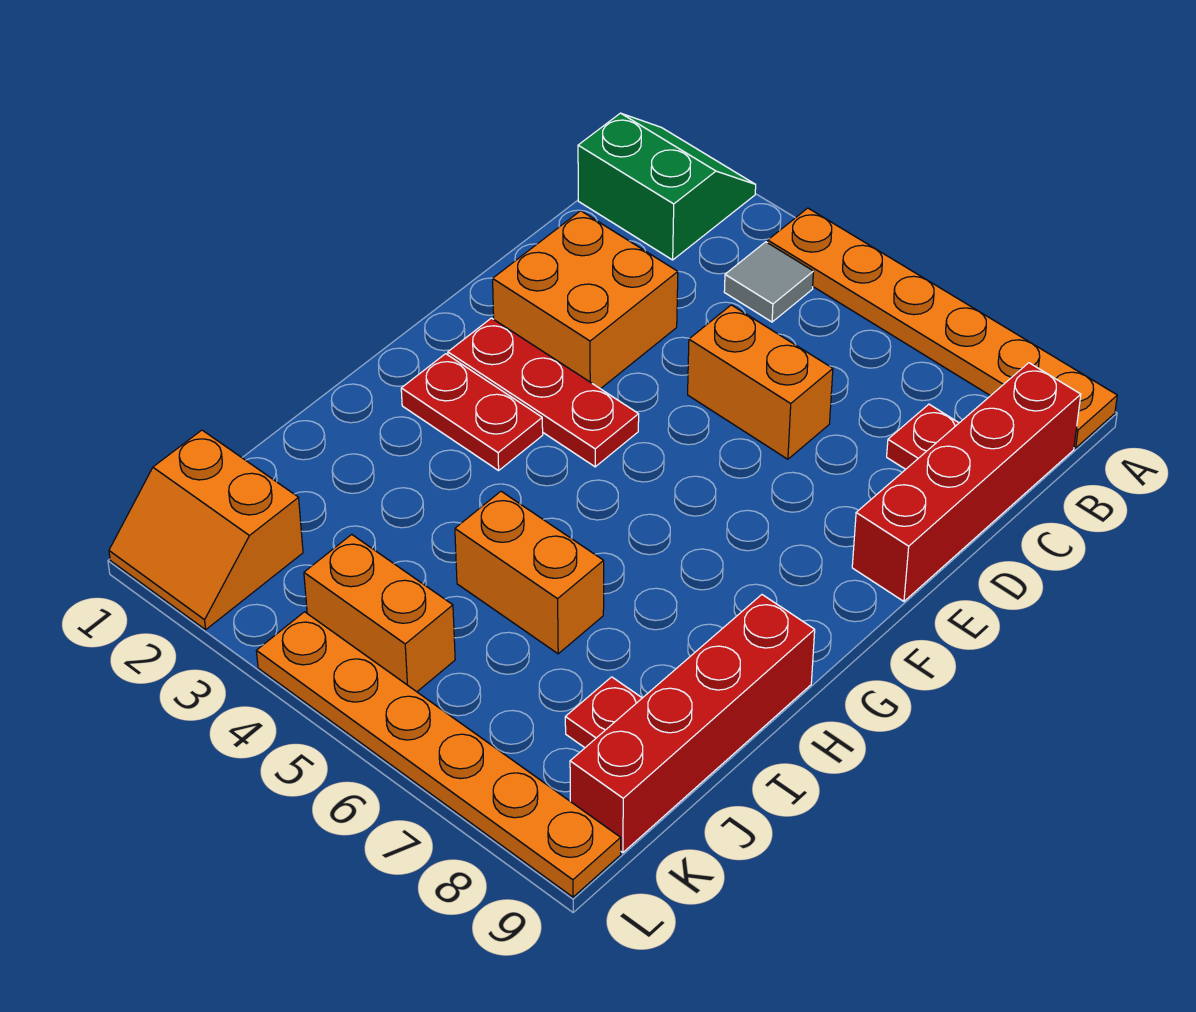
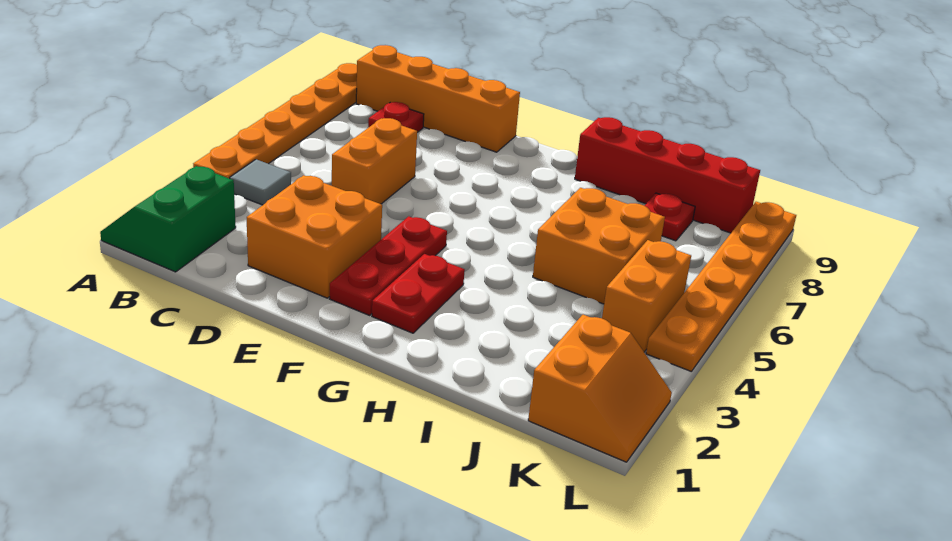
red brick B9:E9 level 1 -> orange brick B9:E9 level 1
orange brick I5:I6 level 1 -> orange brick I5:J6 level 1

